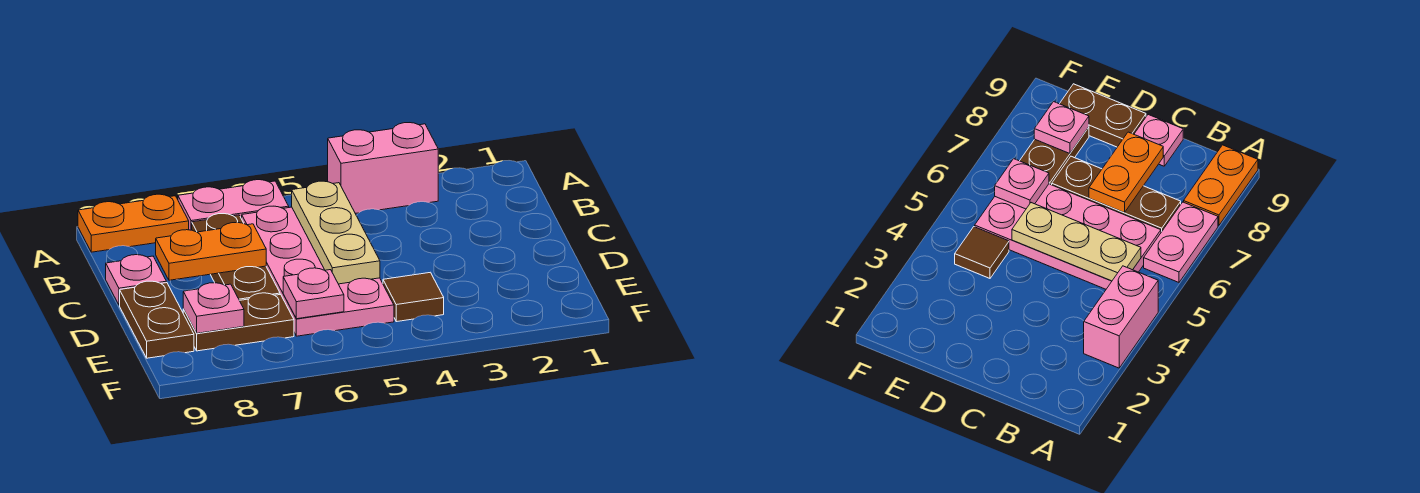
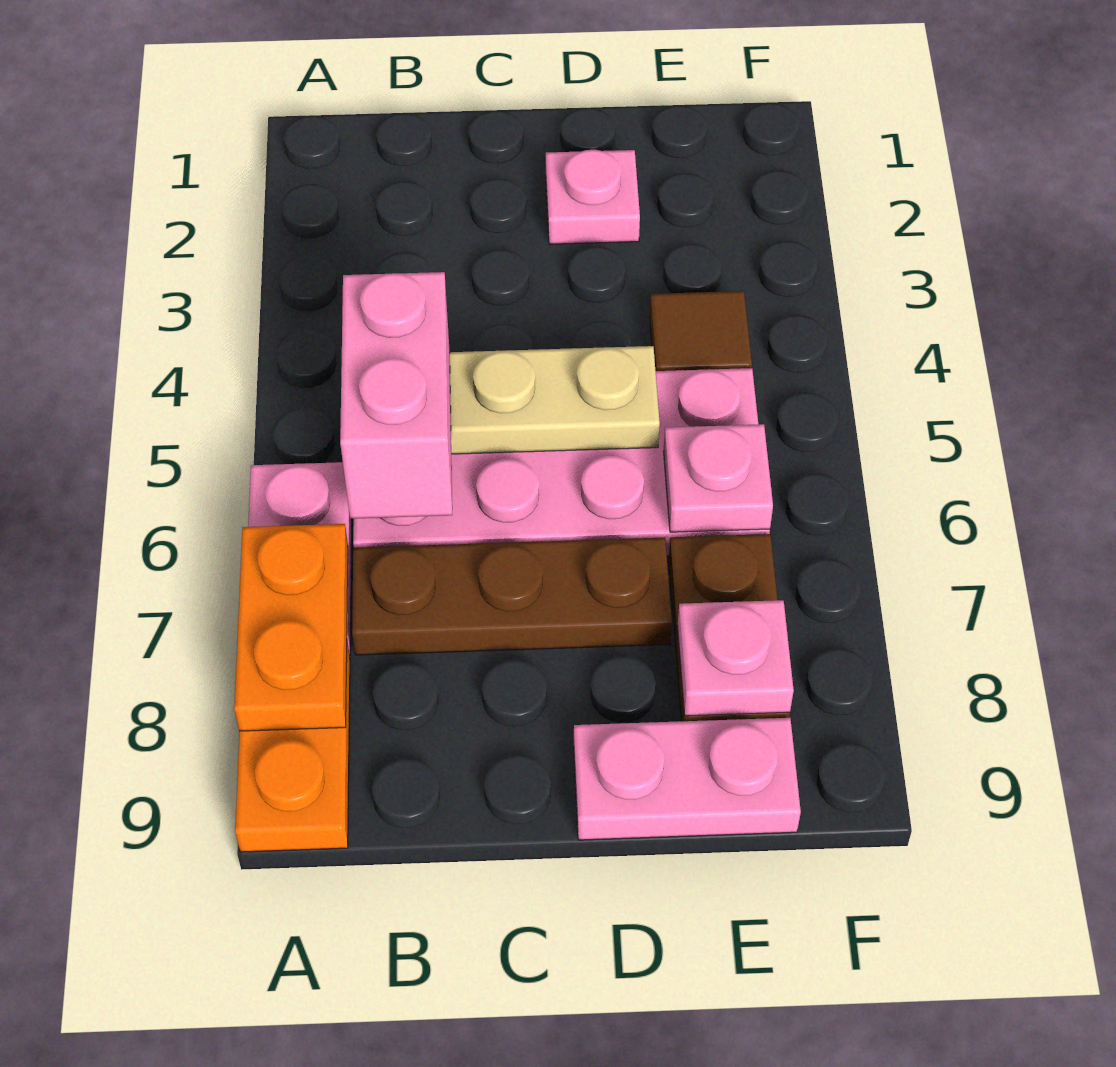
pink brick A3:A4 level 1 -> pink brick B5:B6 level 3
orange plate C7:C8 level 2 -> orange plate A7:A8 level 2
pink plate C9 level 1 -> pink plate D2 level 1
brown plate D9:E9 level 1 -> pink plate D9:E9 level 1

